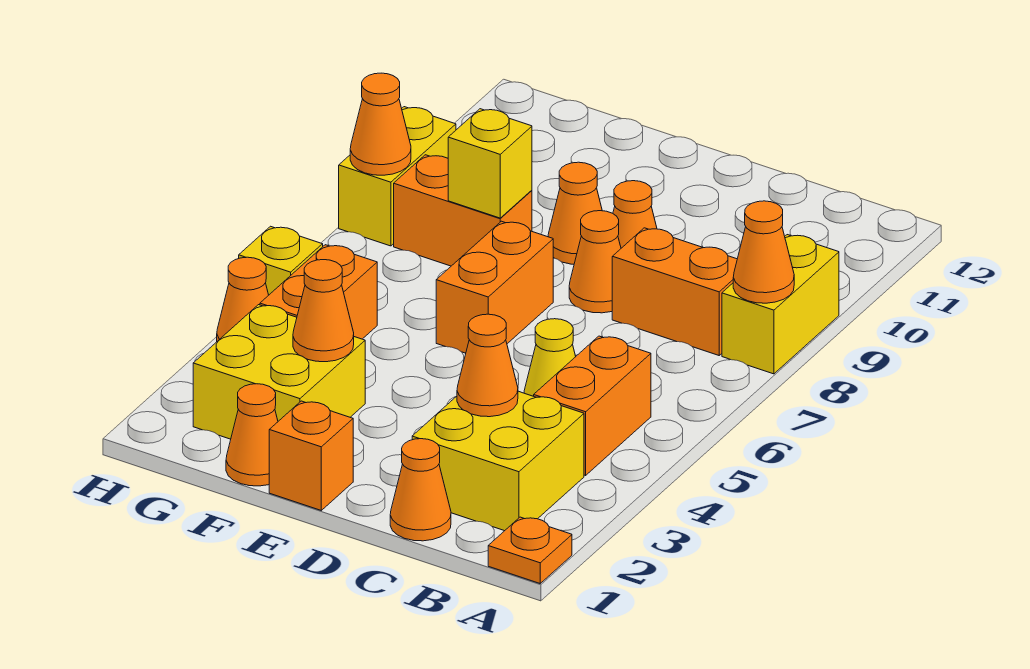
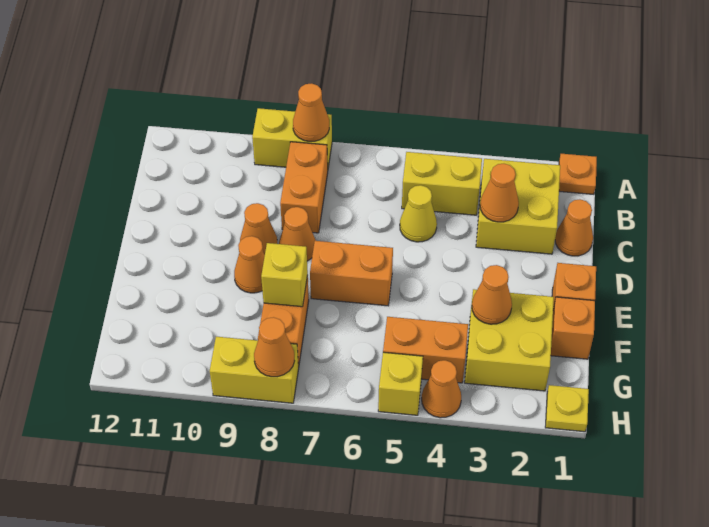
orange brick B4:B5 level 1 -> yellow brick B4:B5 level 1
orange cone F1 level 1 -> orange brick F1 level 1
none -> yellow plate H1 level 1

